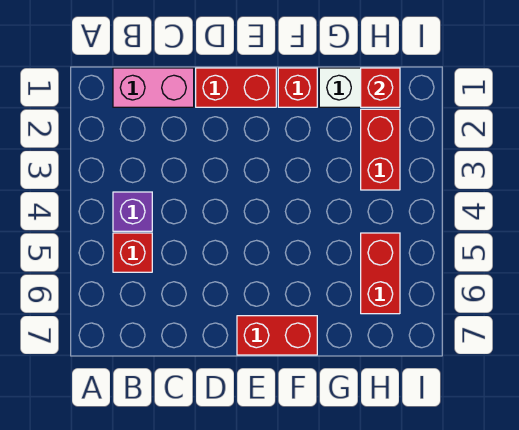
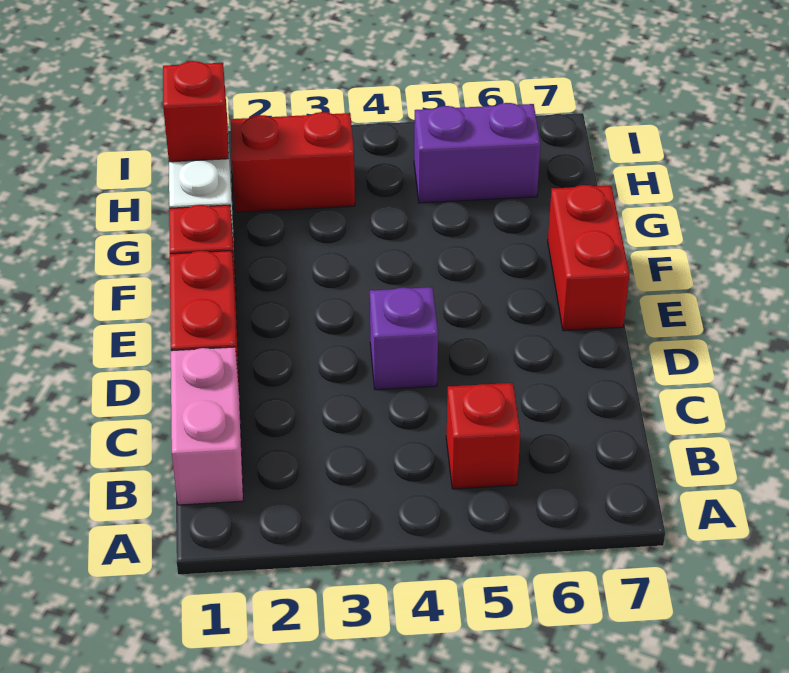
purple brick B4 level 1 -> purple brick D4 level 1
red brick H5:H6 level 1 -> purple brick H5:H6 level 1

